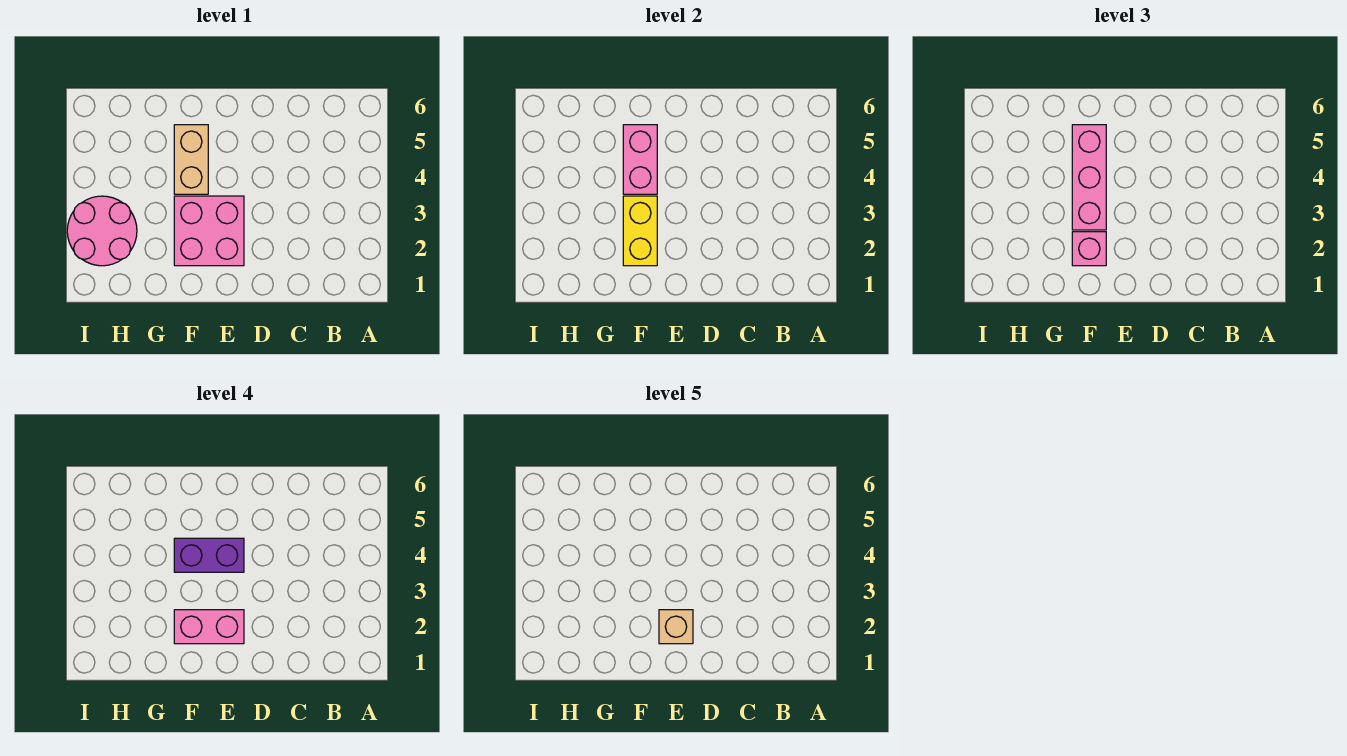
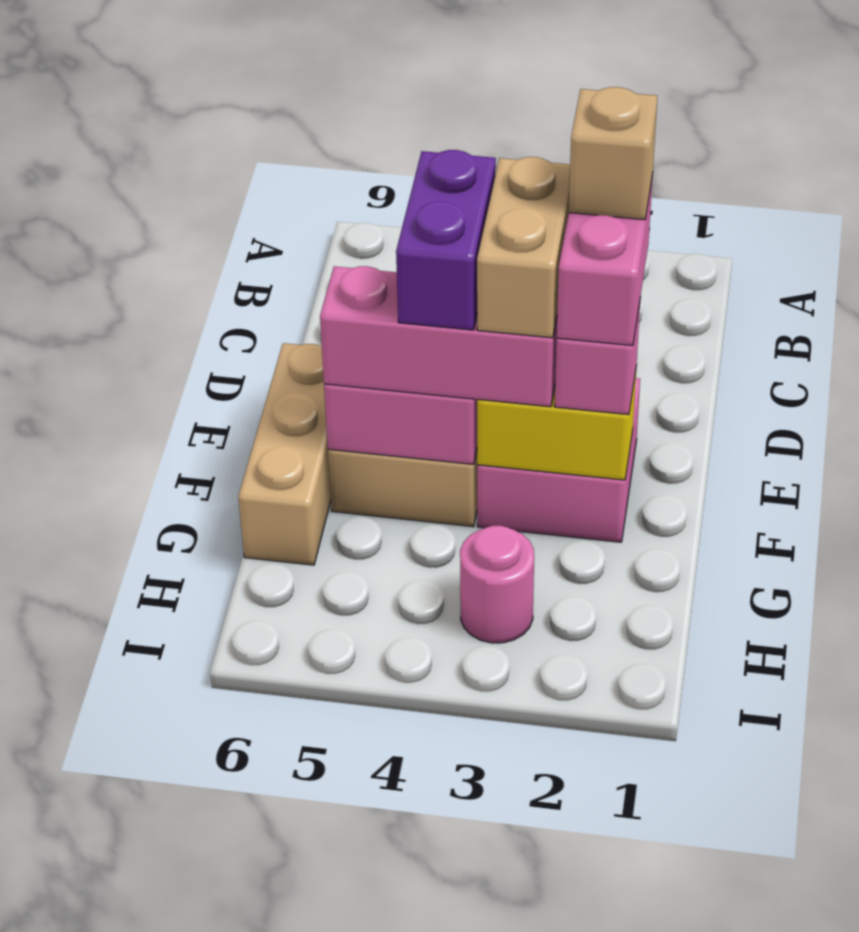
none -> tan brick E3:F3 level 4
none -> tan brick E6:G6 level 1
pink round brick H2:I3 level 1 -> pink round brick H3 level 1

